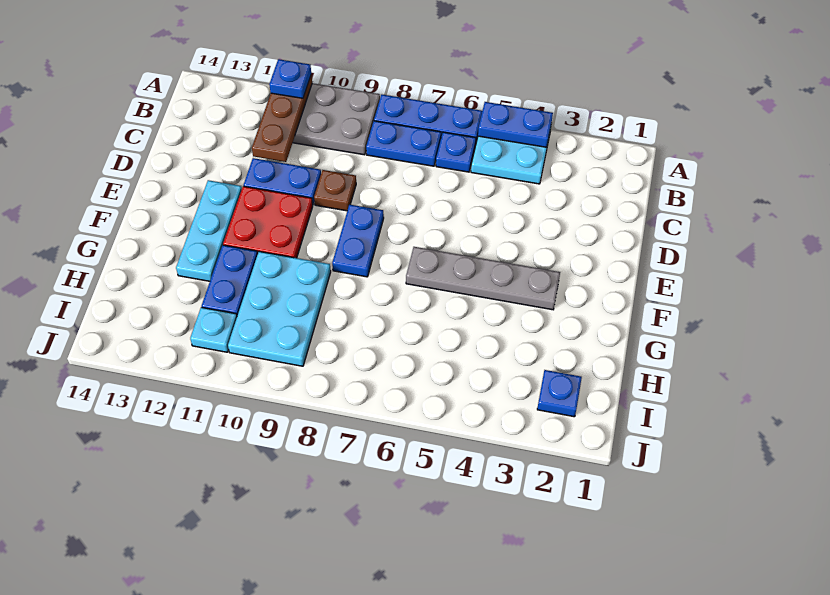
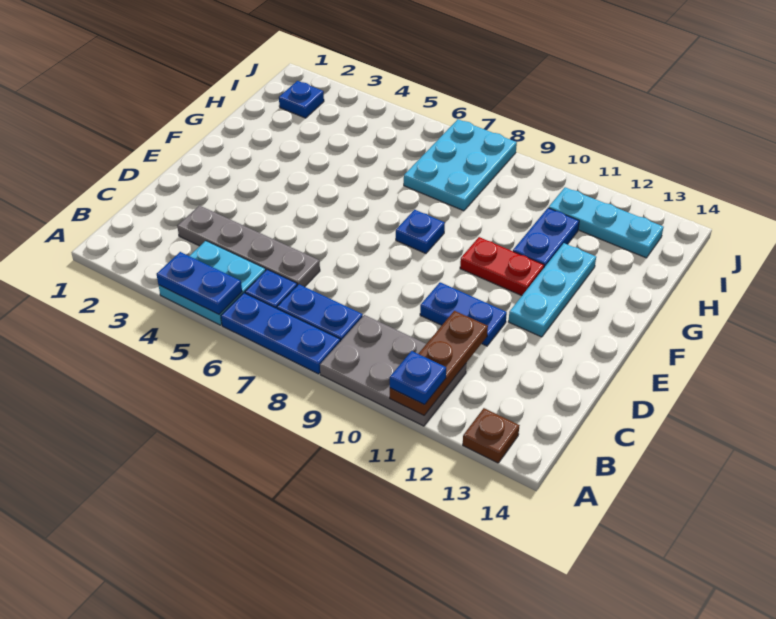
brown plate D9 level 1 -> brown plate A13 level 1
blue plate E8:F8 level 1 -> blue plate F8 level 1
red plate E10:F11 level 1 -> red plate F10:F11 level 1
grey plate F3:F6 level 1 -> grey plate C3:C6 level 1
cyan plate G9:I10 level 1 -> cyan plate H7:J8 level 1
cyan plate I11 level 1 -> cyan plate I11:I13 level 1

